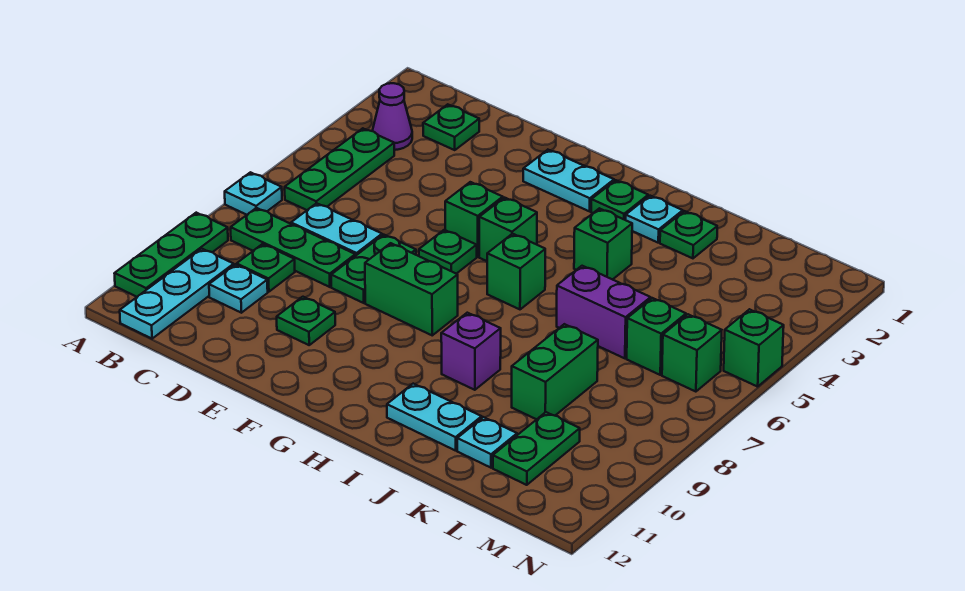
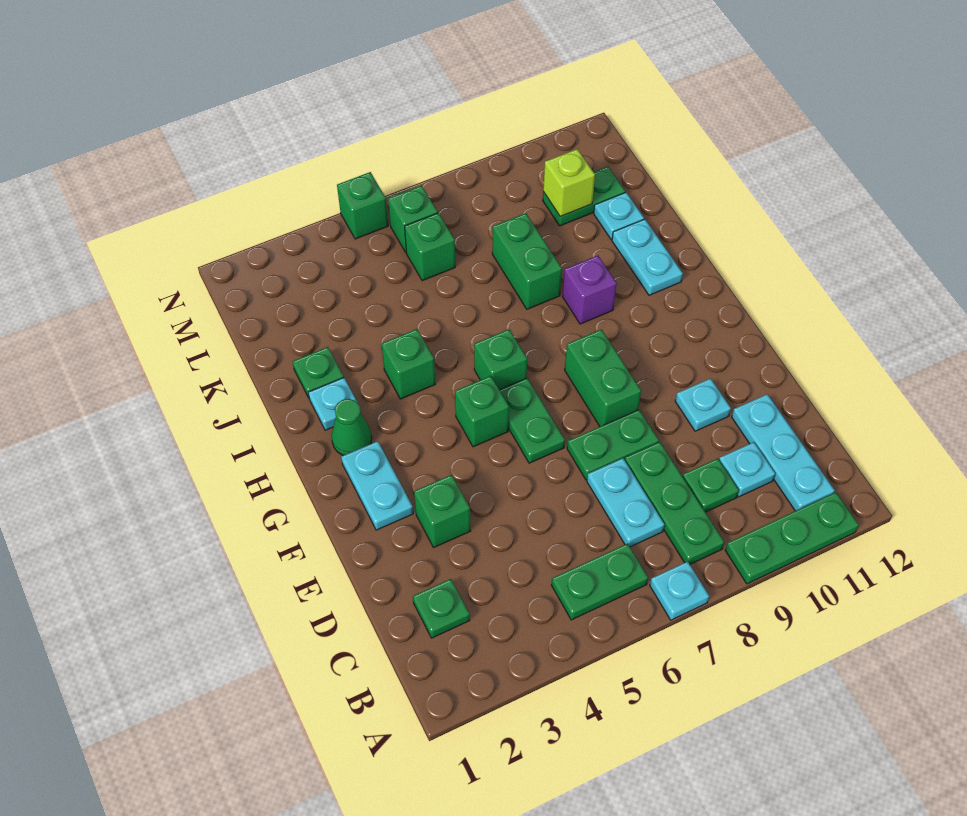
purple cone B3 level 1 -> none
green plate B4:B6 level 1 -> green plate B5:B6 level 1
cyan plate B10:B12 level 1 -> cyan plate B11:D11 level 1
green plate E10 level 1 -> cyan plate E10 level 1
green brick F5 level 1 -> green brick E3 level 1
green plate F6 level 1 -> green plate F6:G6 level 1
green plate H2 level 1 -> green cone H2 level 1
purple brick J6:K6 level 1 -> none
green brick K8:K9 level 1 -> green brick J8:K8 level 1
none -> lime brick L10 level 2

